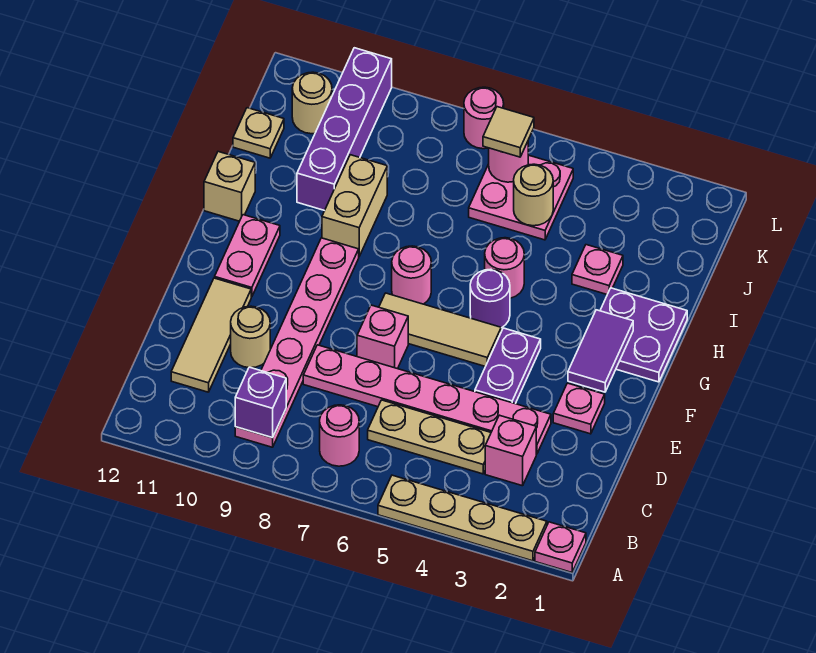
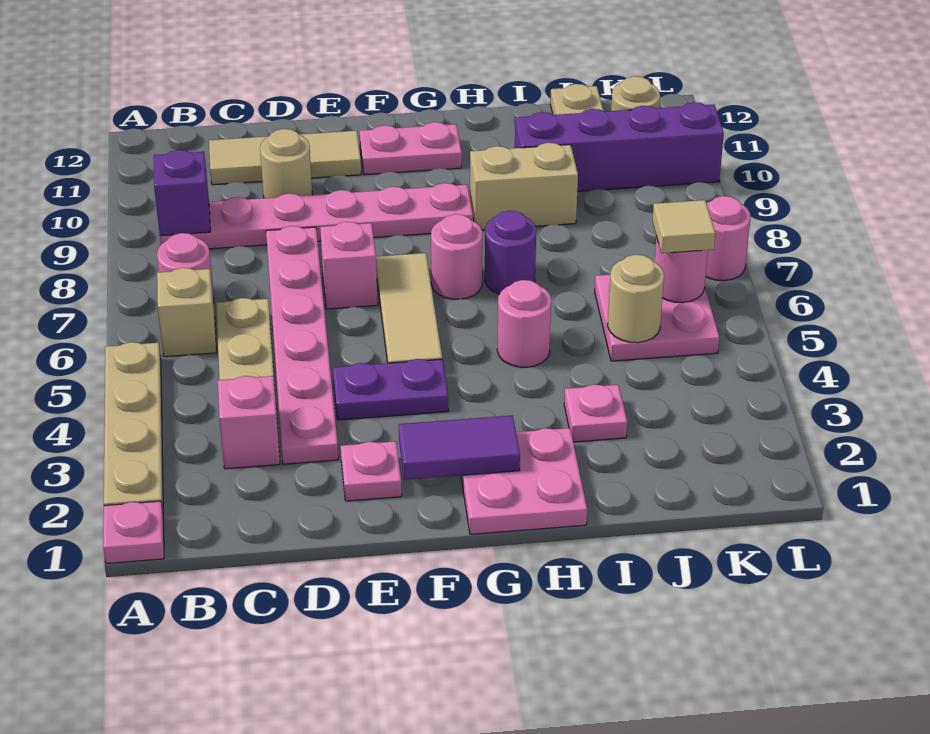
purple plate G1:H2 level 1 -> pink plate G1:H2 level 1
purple round brick G5 level 1 -> purple round brick H7 level 1
tan brick H12 level 1 -> tan brick B6 level 1

